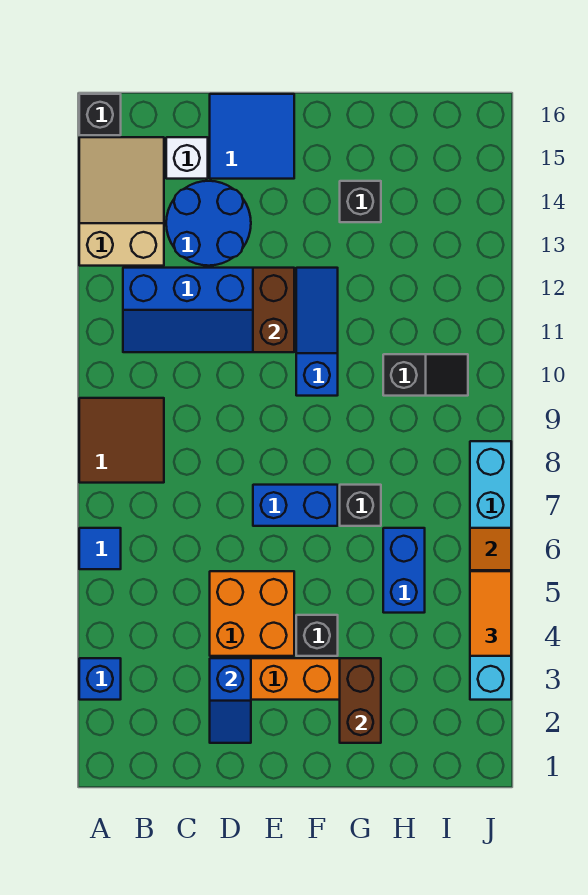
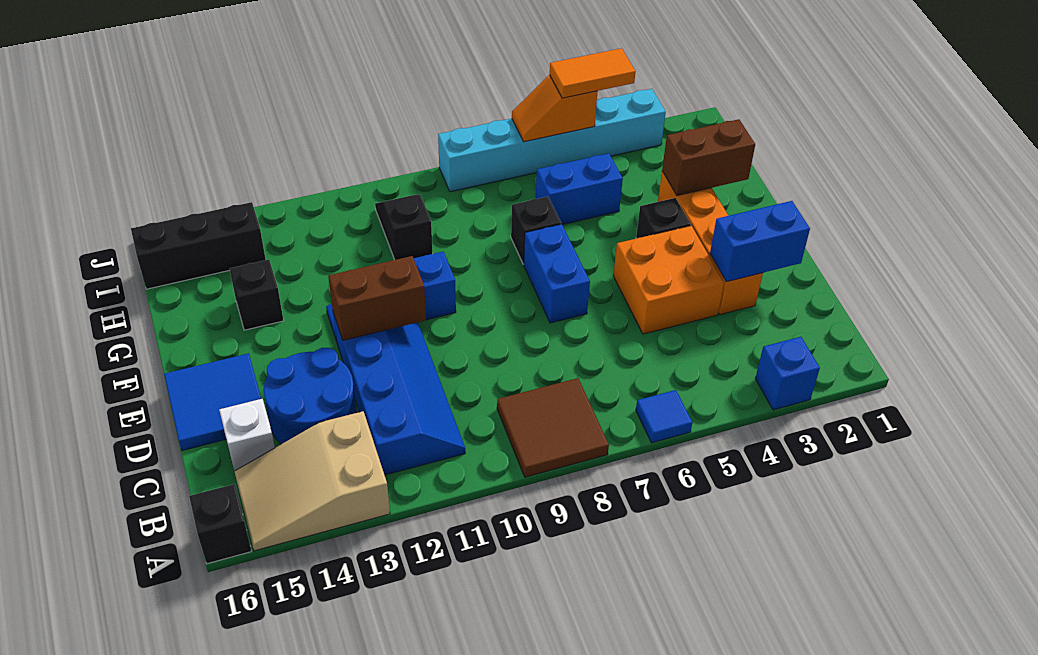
blue slope D2:D3 level 2 top 3 -> blue brick D2:D3 level 2
none -> black brick I14:I16 level 1

